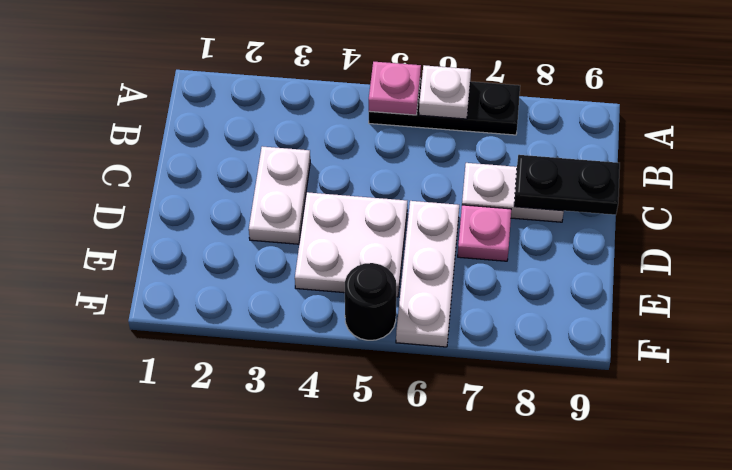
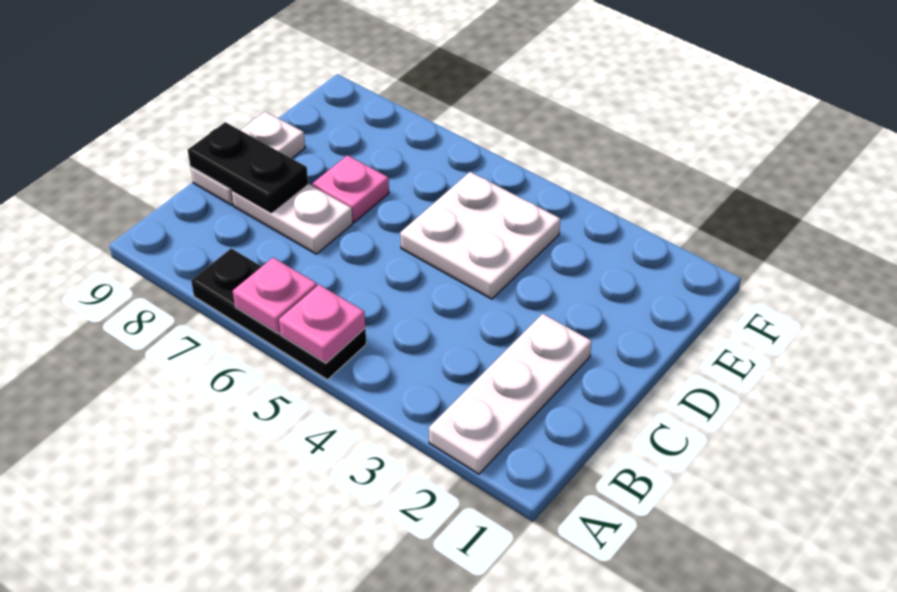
white plate A6 level 2 -> pink plate A6 level 2
white plate C3:D3 level 1 -> white plate C9:D9 level 1
white plate D6:F6 level 1 -> white plate A2:C2 level 1
black round brick F5 level 1 -> none

